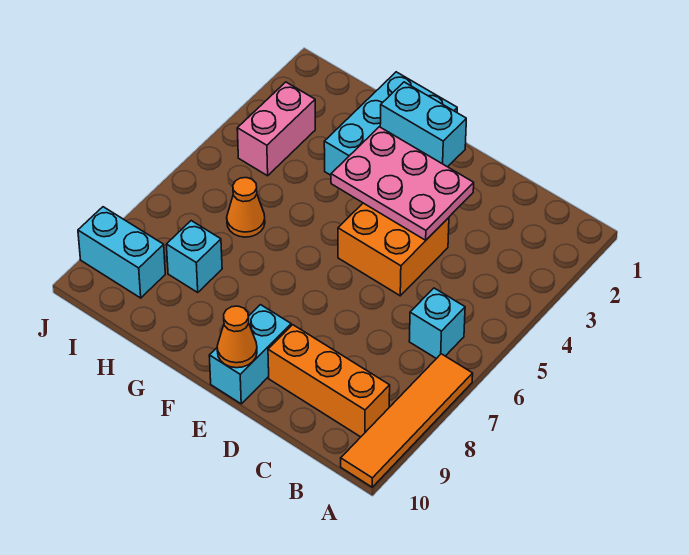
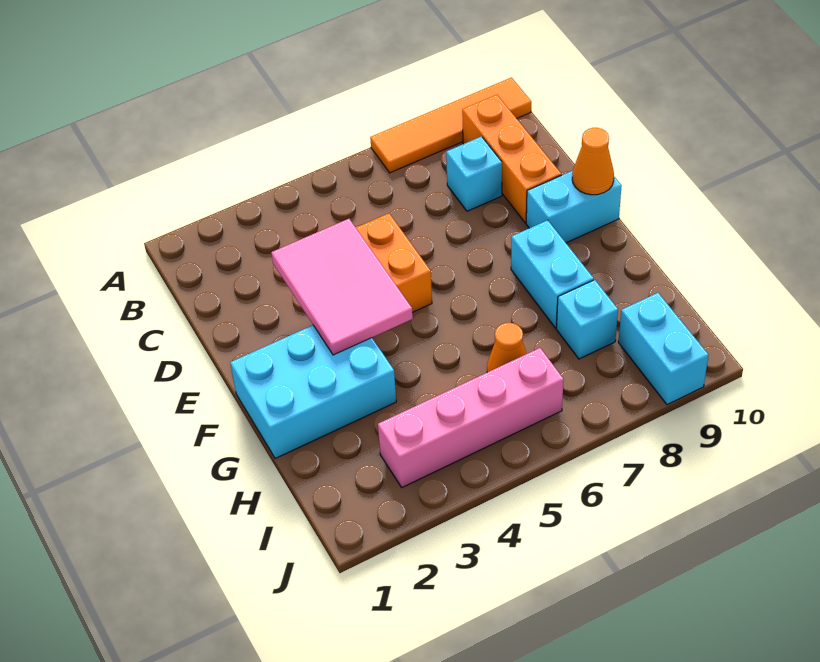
cyan brick B6 level 1 -> cyan brick C8 level 1
pink plate D3:F4 level 2 -> pink tile D3:F4 level 2
cyan brick E2:F2 level 2 -> cyan brick F8:G8 level 1
pink brick I3:I4 level 1 -> pink brick I3:I6 level 1

